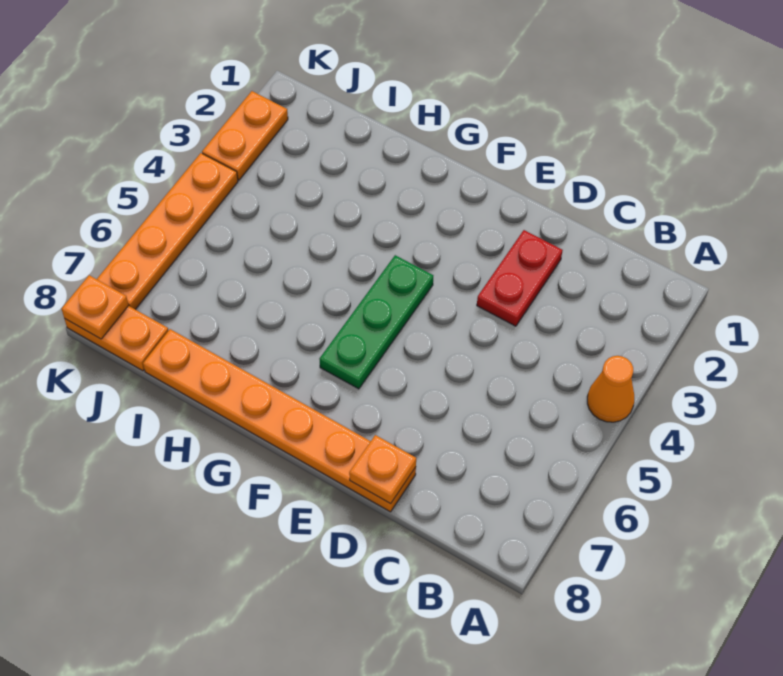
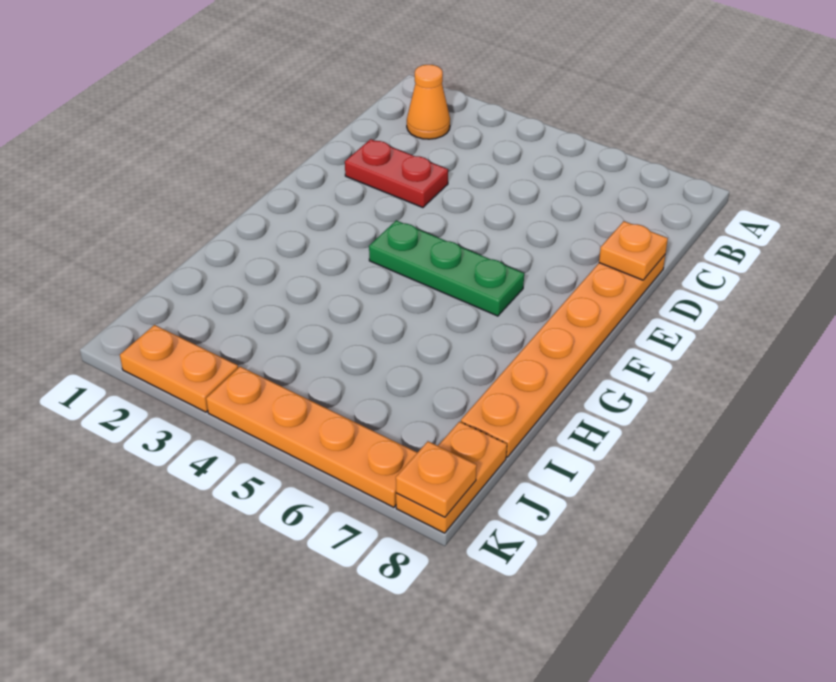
orange cone A4 level 1 -> orange cone B2 level 1

